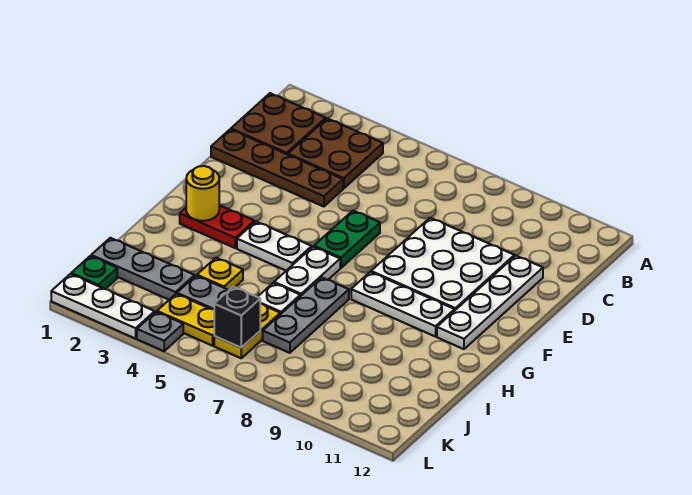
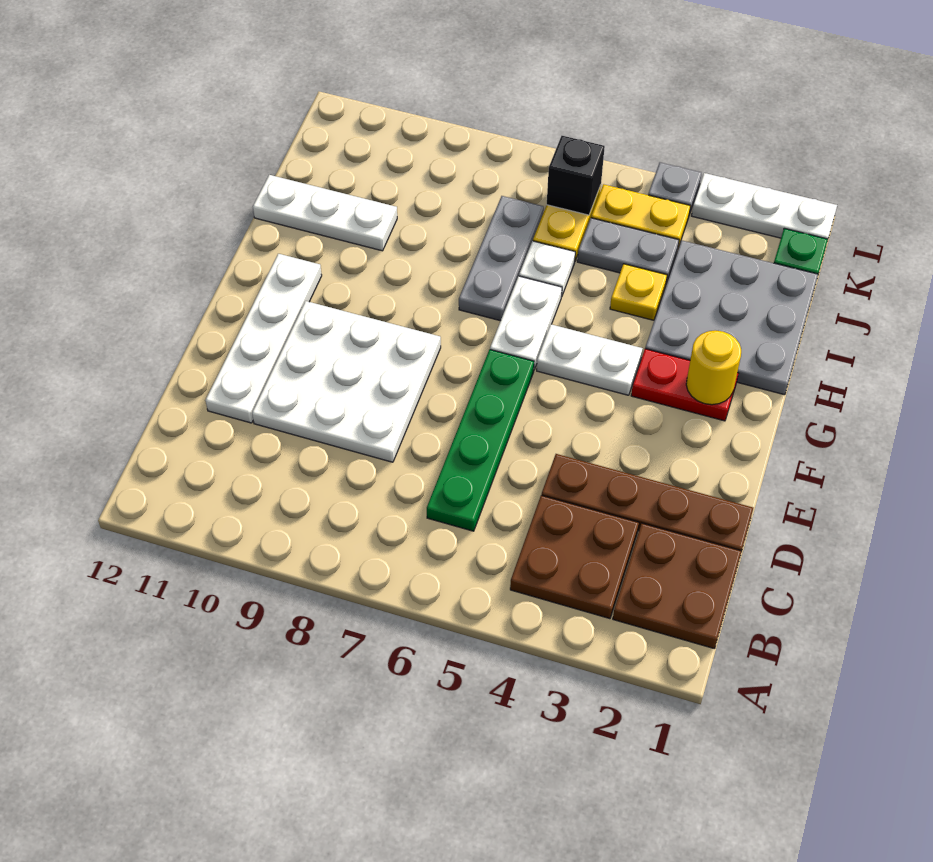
green plate E6:F6 level 1 -> green plate C6:F6 level 1
white plate G8:G10 level 1 -> white plate I10:I12 level 1
grey plate J1:J3 level 1 -> grey plate H1:J3 level 1

